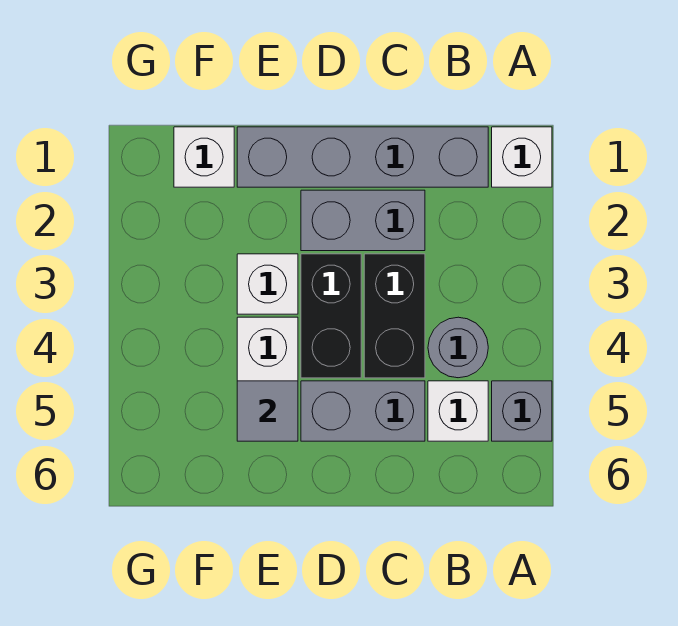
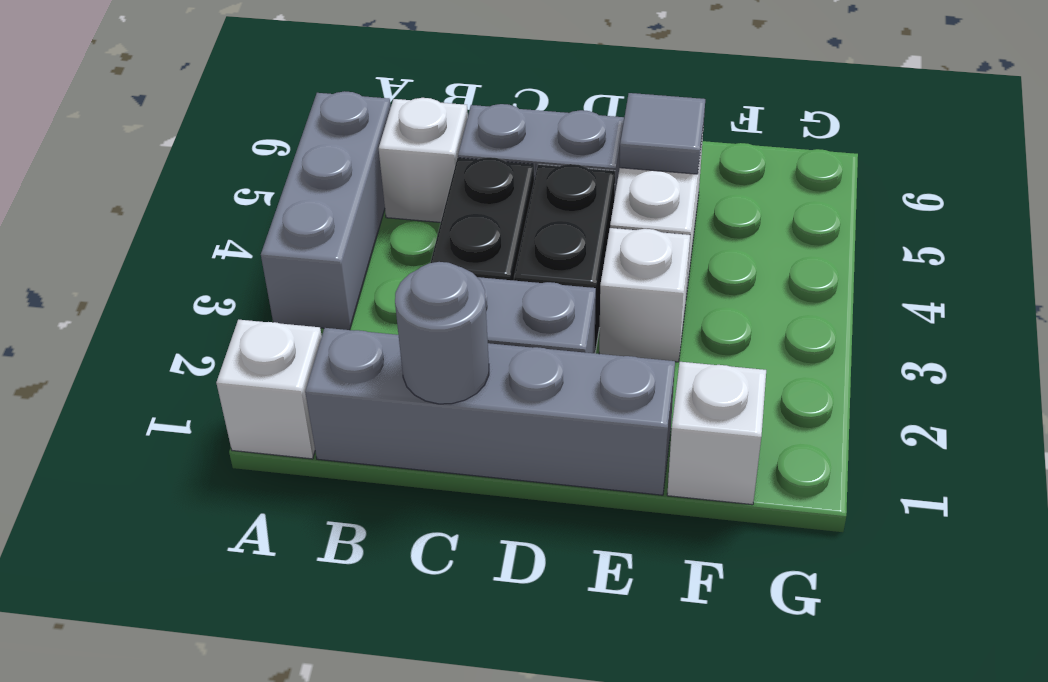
grey brick A5 level 1 -> grey brick A3:A5 level 1
grey round brick B4 level 1 -> grey round brick C1 level 2

